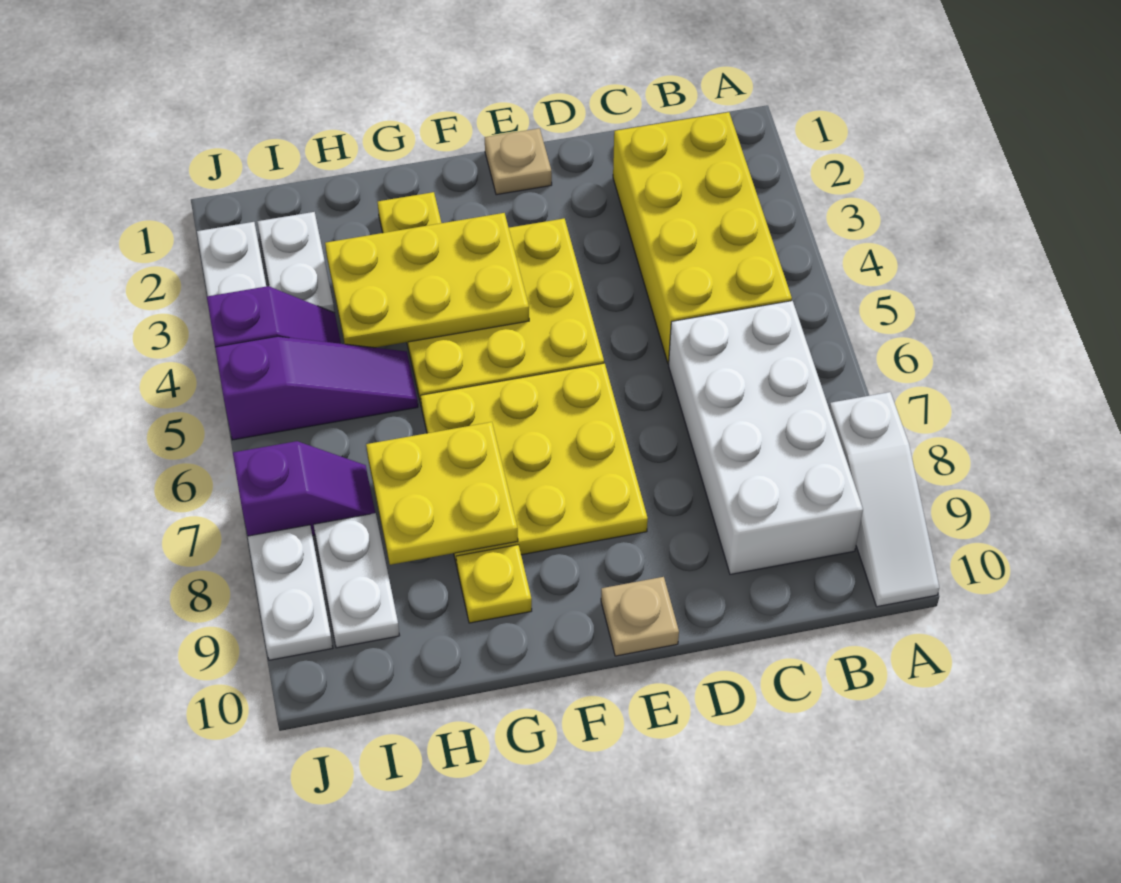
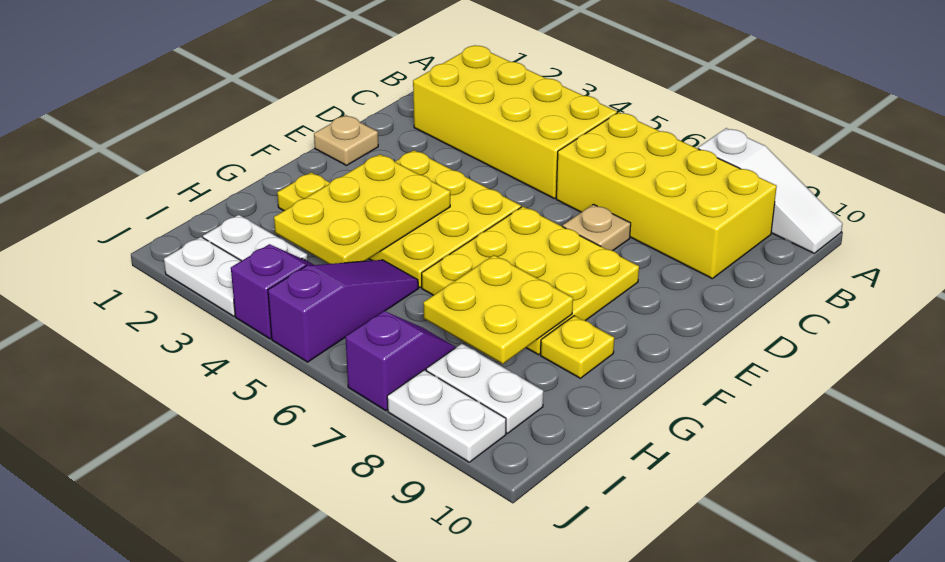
white brick B6:C9 level 1 -> yellow brick B6:C9 level 1
tan plate E10 level 1 -> tan plate D7 level 1

